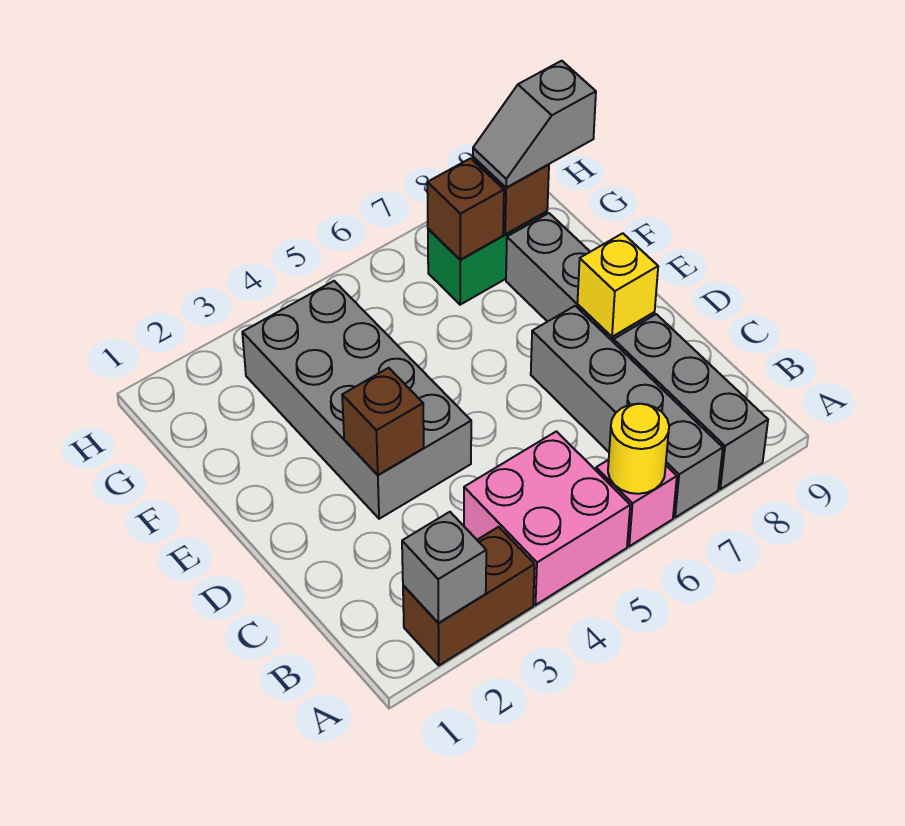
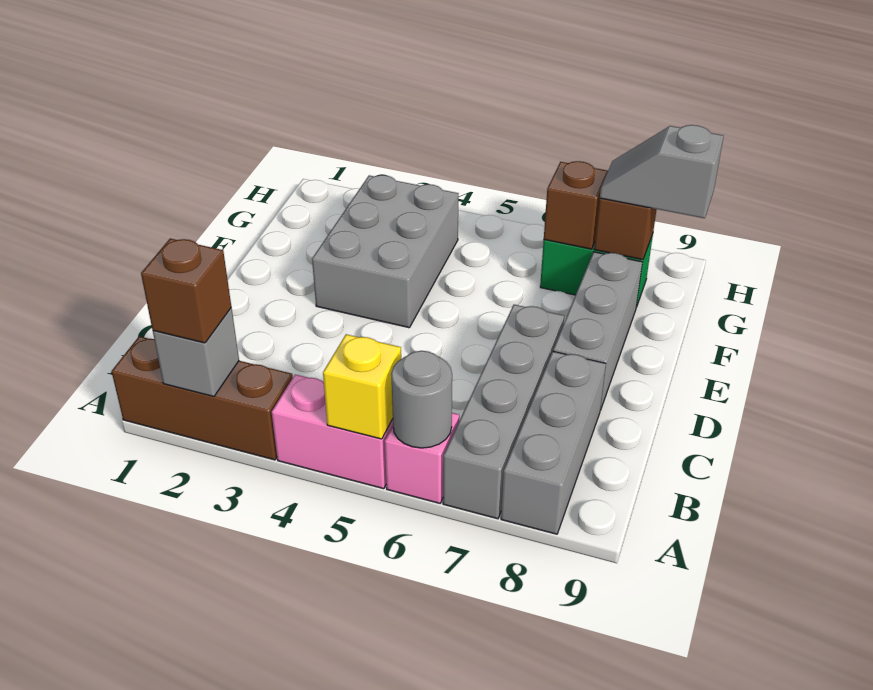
brown brick A2:A3 level 1 -> brown brick A1:A3 level 1
pink brick A4:B5 level 1 -> pink brick A4:A5 level 1
yellow round brick A6 level 2 -> grey round brick A6 level 2
grey brick D3:G4 level 1 -> grey brick E3:G4 level 1
brown brick D3 level 2 -> brown brick A2 level 3
yellow brick D8 level 2 -> yellow brick A5 level 2

